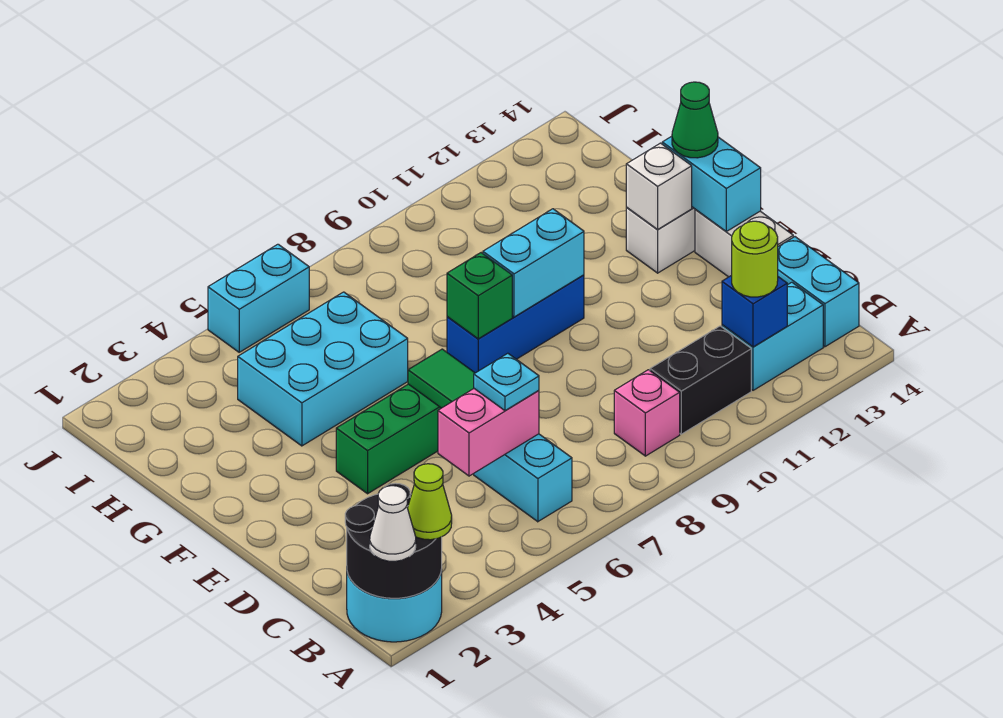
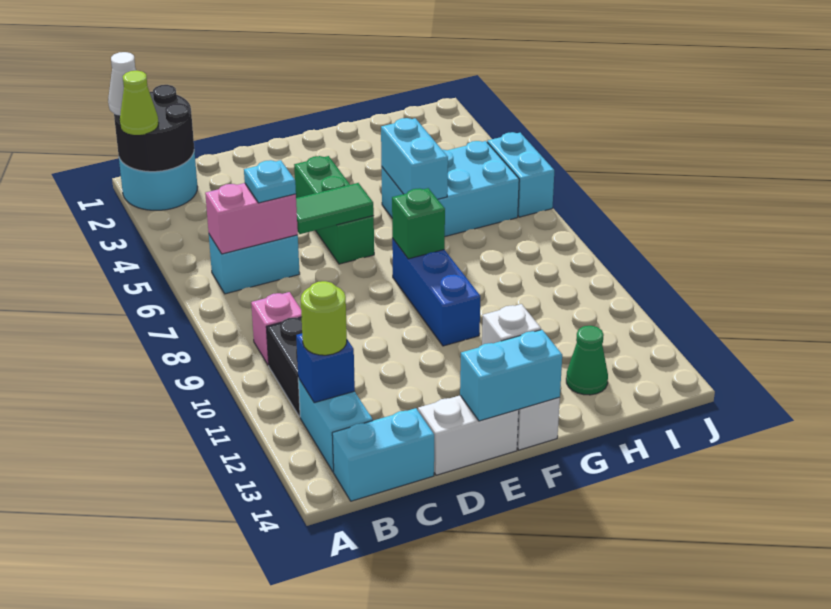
pink brick C5:C6 level 2 -> pink brick B6:C6 level 2
cyan brick F9:F10 level 2 -> cyan brick G5:G6 level 2
green cone F14 level 3 -> green cone H13 level 1
cyan brick G4:H6 level 1 -> cyan brick G5:I6 level 1

